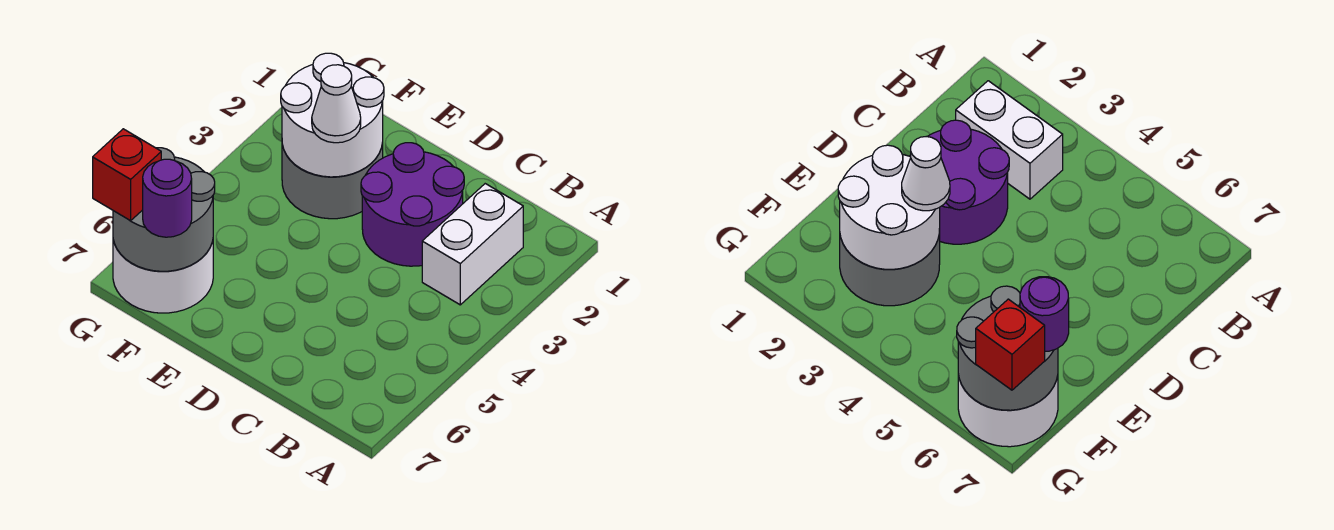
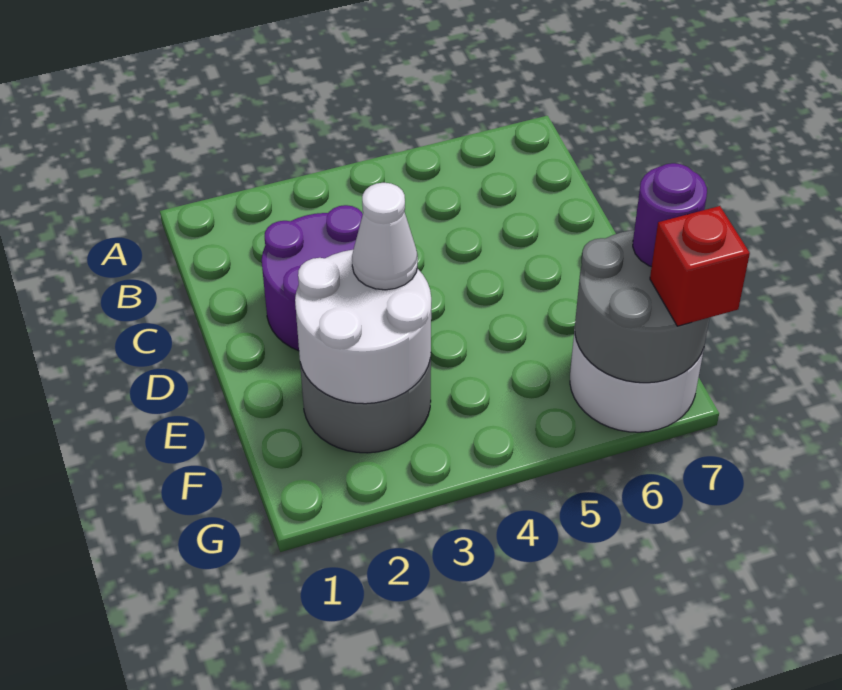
white brick B2:B3 level 1 -> none

